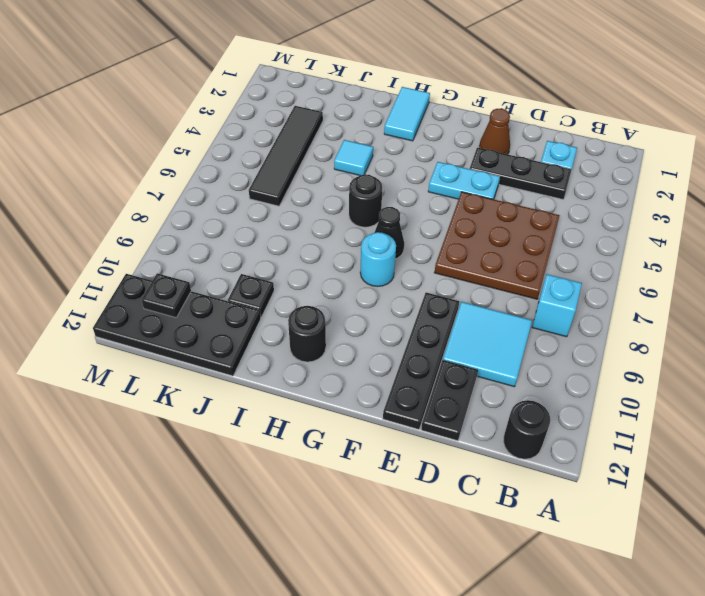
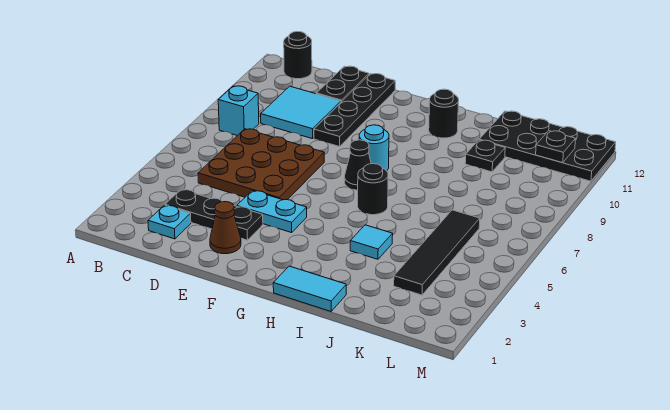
cyan tile H1:H2 level 1 -> cyan tile H1:I1 level 1

